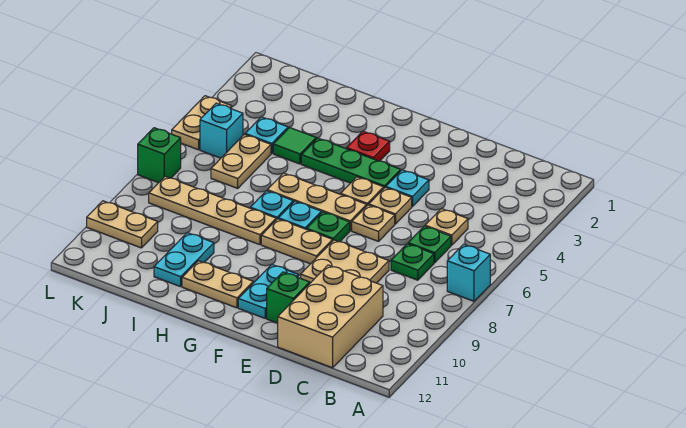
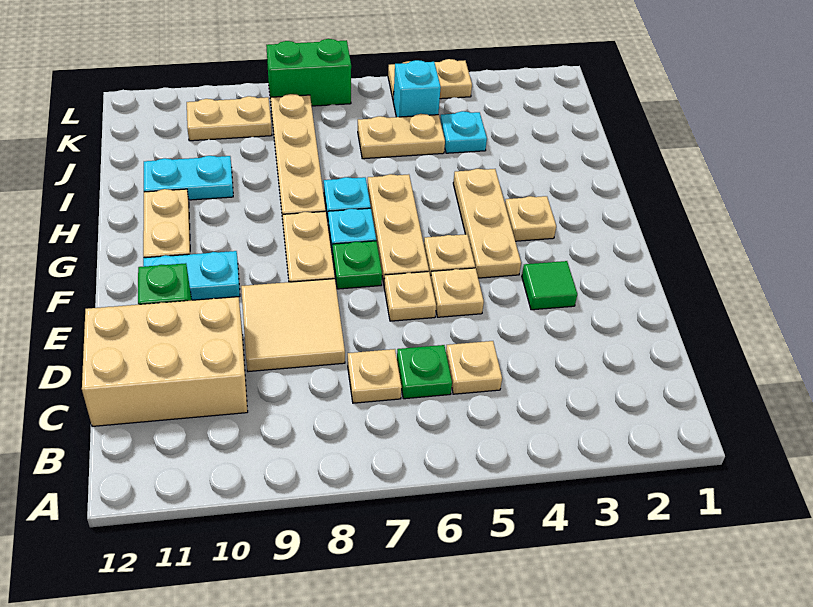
cyan brick A7 level 1 -> none
green plate C7 level 1 -> tan plate C7 level 1
tan plate D8:E9 level 1 -> tan tile D8:E9 level 1
cyan plate E4 level 1 -> none
green plate F4:H4 level 1 -> tan plate F4:H4 level 1
red plate G3 level 1 -> tan plate G3 level 1
green tile I4 level 1 -> green tile E3 level 1
tan plate K10:L10 level 1 -> tan plate K9:K10 level 1
green brick L7 level 1 -> green brick L7:L8 level 1

